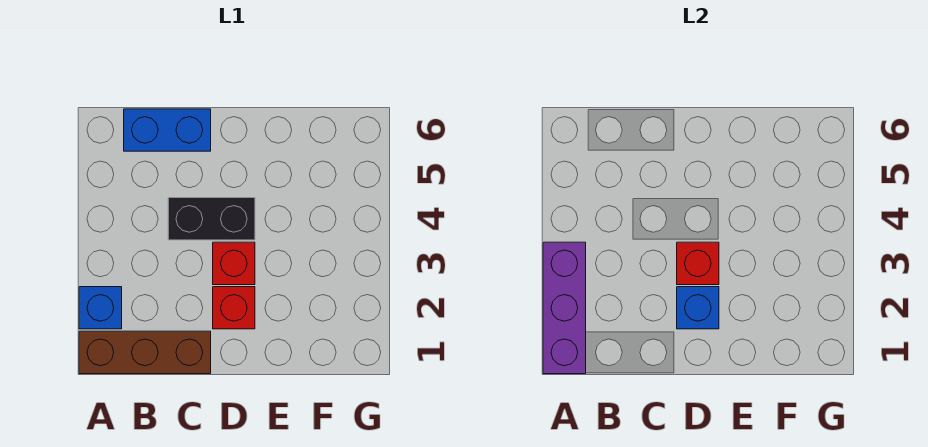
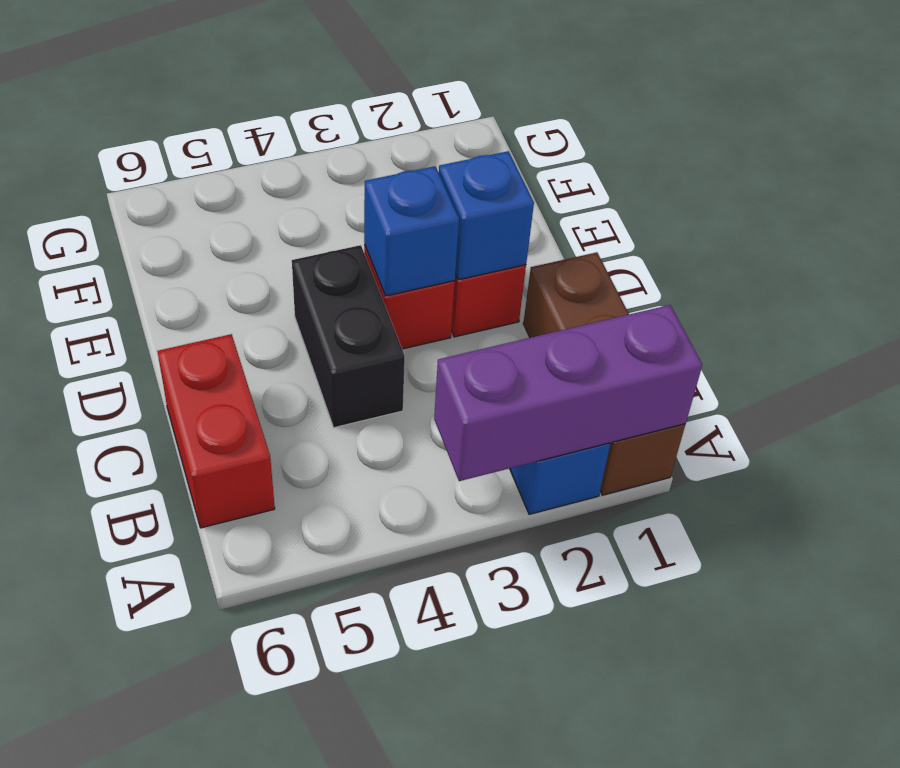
blue brick B6:C6 level 1 -> red brick B6:C6 level 1
red brick D3 level 2 -> blue brick D3 level 2

